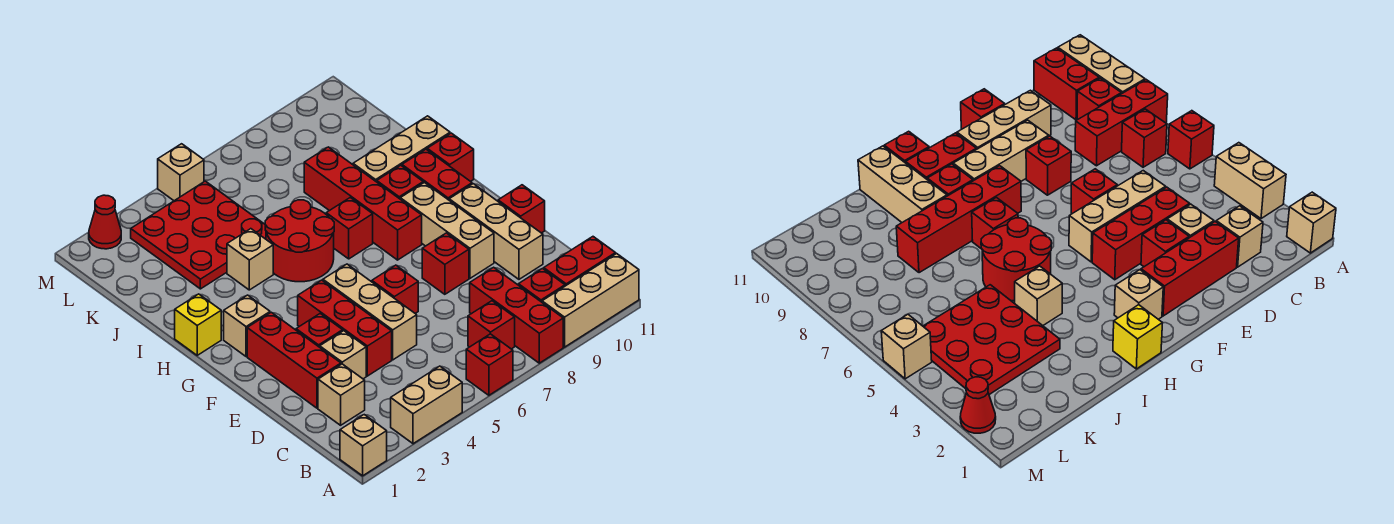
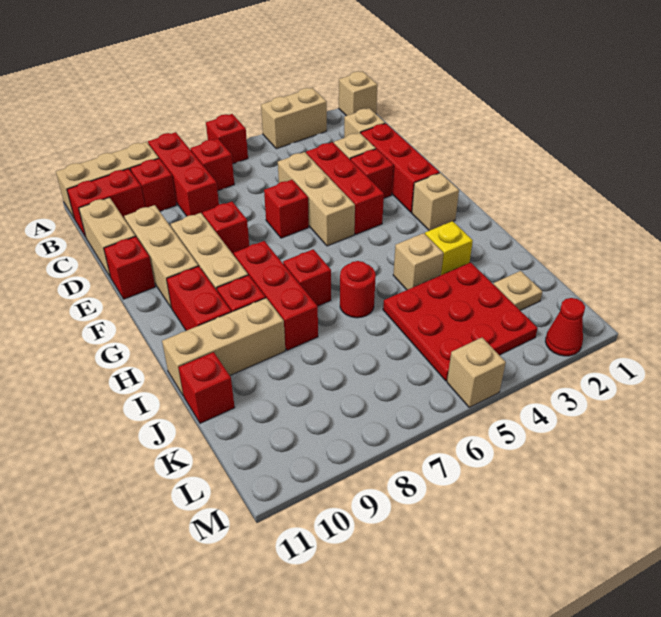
none -> tan brick C11:D11 level 1
red brick G8:J8 level 1 -> red brick G8:I8 level 1
yellow brick H1 level 1 -> yellow brick I3 level 1
red round brick H5:I6 level 1 -> red round brick I6 level 1
red brick H11 level 1 -> red brick J11 level 1
none -> tan plate K2 level 1

